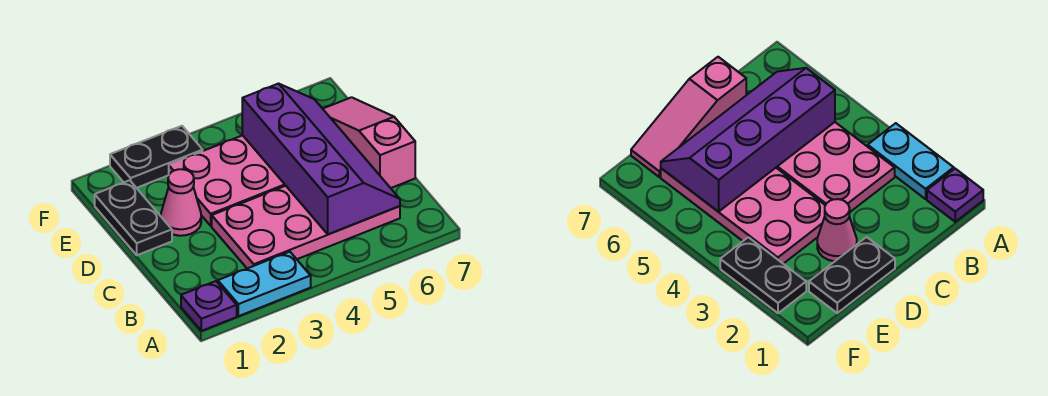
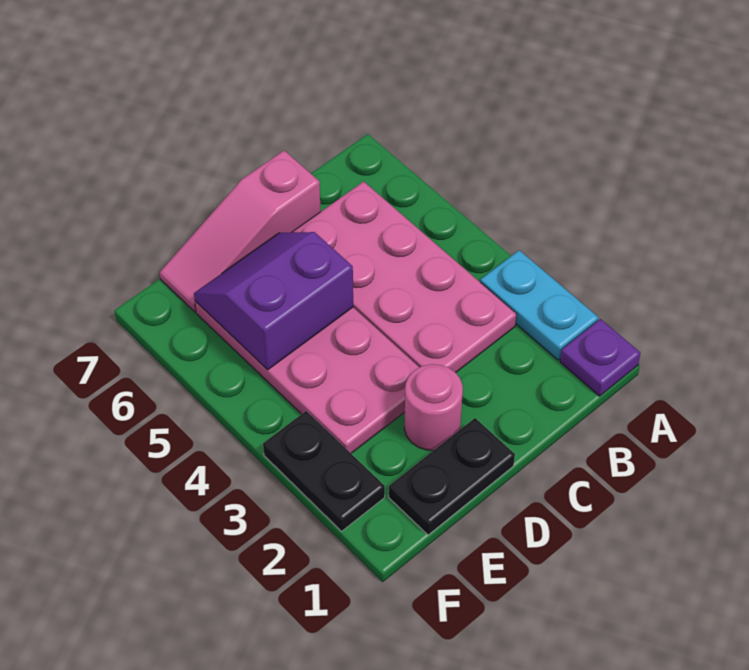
purple slope B5:E6 level 2 top 5 -> purple slope D5:E6 level 2 top 5
pink cone D2 level 1 -> pink round brick D2 level 1

